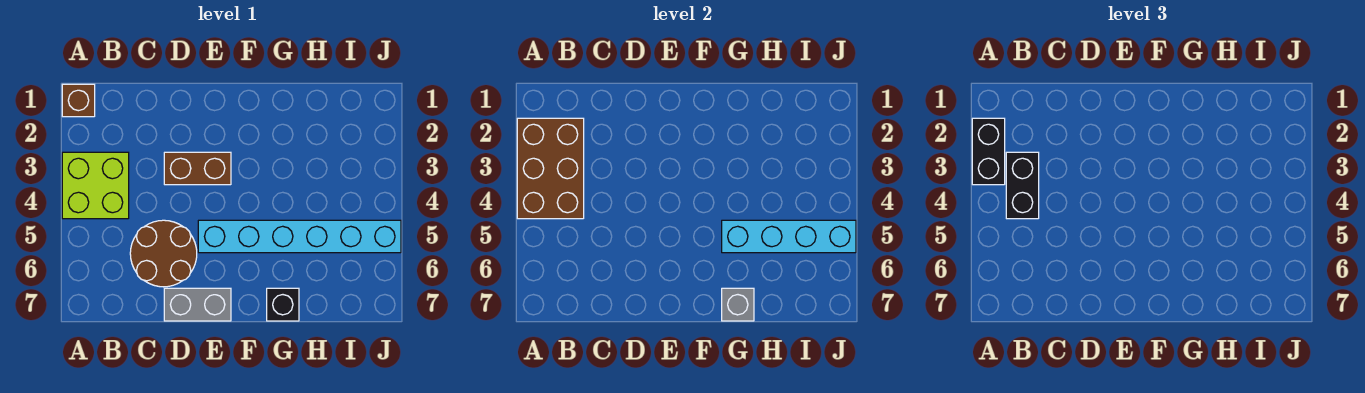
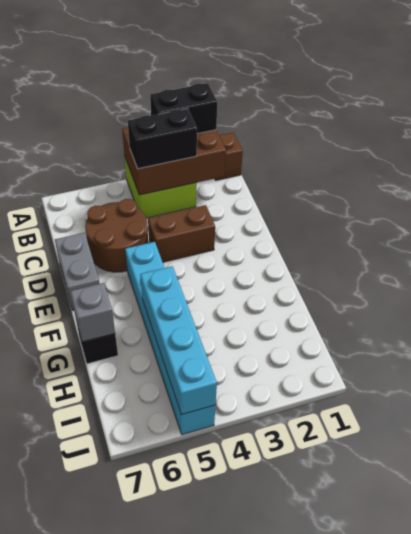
brown brick D3:E3 level 1 -> brown brick D3:D4 level 1

